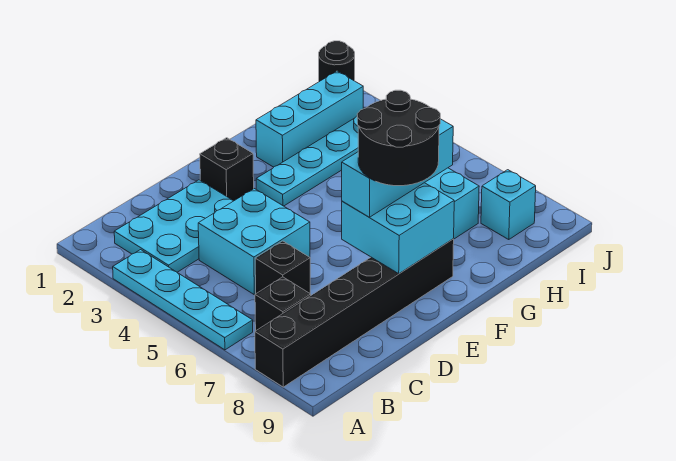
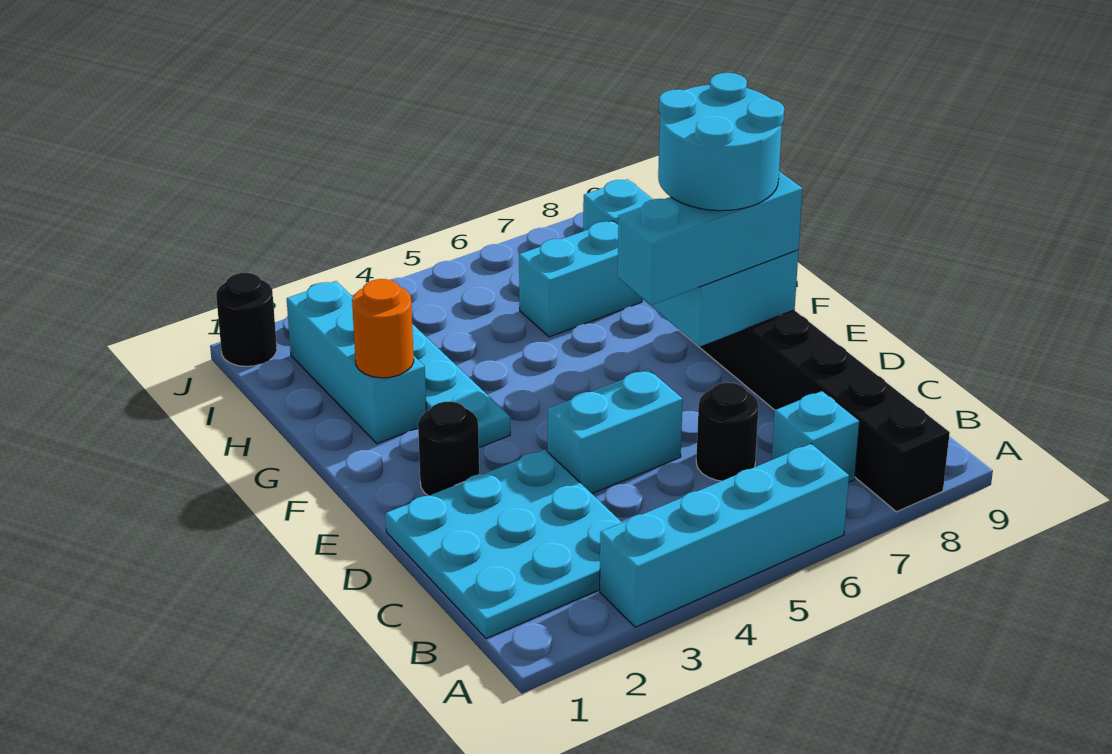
cyan plate A3:A6 level 1 -> cyan brick A3:A6 level 1
cyan plate B2:D3 level 1 -> cyan plate B1:D3 level 1
black brick B7 level 1 -> cyan brick B7 level 1
cyan brick C4:D5 level 1 -> cyan brick D4:D5 level 1
black brick C6 level 1 -> black round brick C6 level 1
black brick E2 level 1 -> black round brick E2 level 1
cyan brick E7:G7 level 3 -> cyan brick E6:E8 level 3
black round brick E7:F8 level 4 -> cyan round brick E7:F8 level 4
none -> orange round brick G2 level 2

